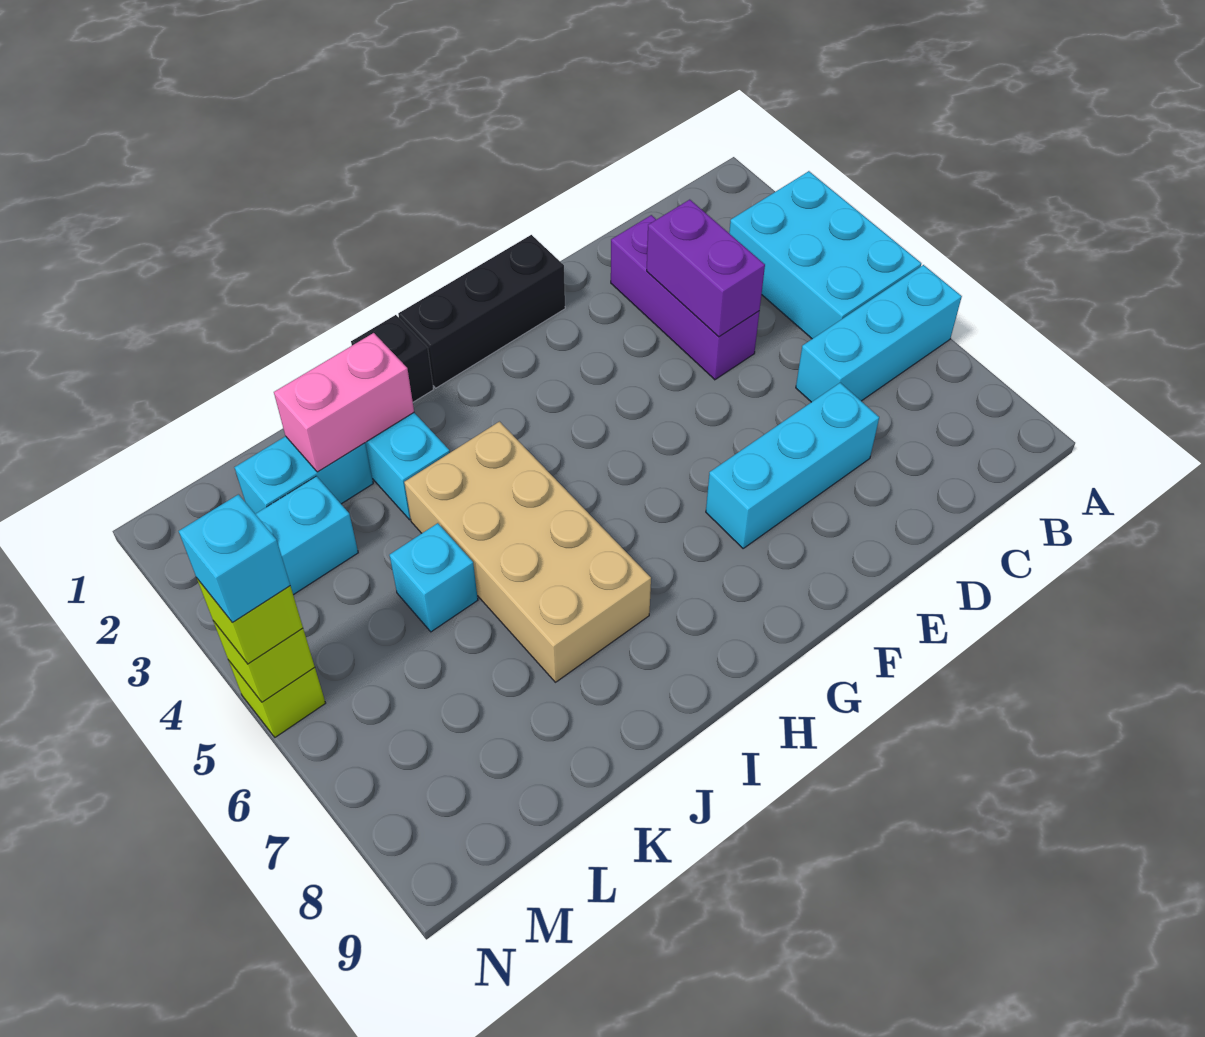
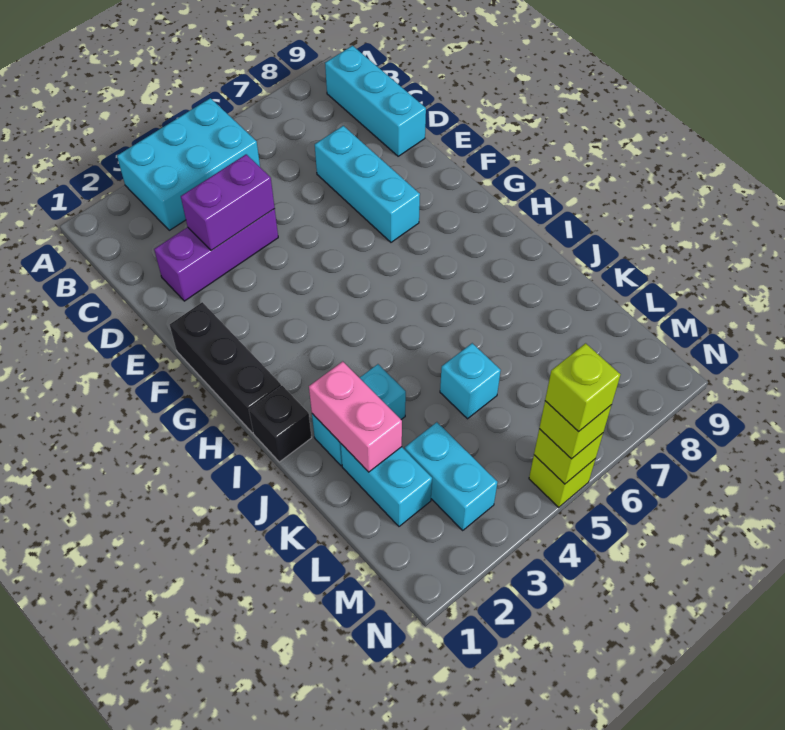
cyan brick A6:C6 level 1 -> cyan brick B9:D9 level 1
tan brick I4:J7 level 1 -> none
cyan brick N5 level 4 -> lime brick N5 level 4

